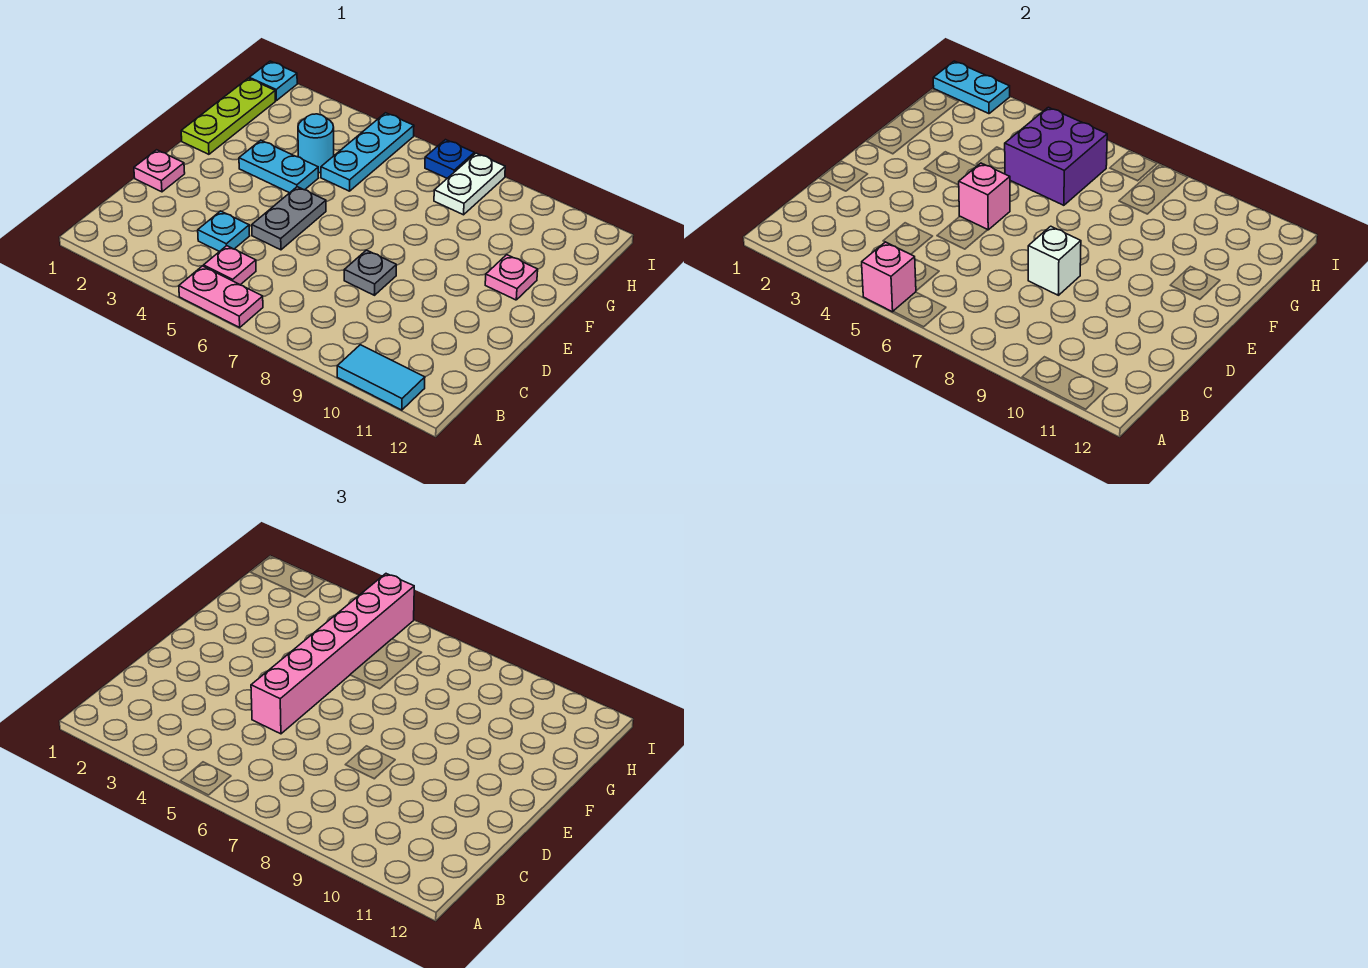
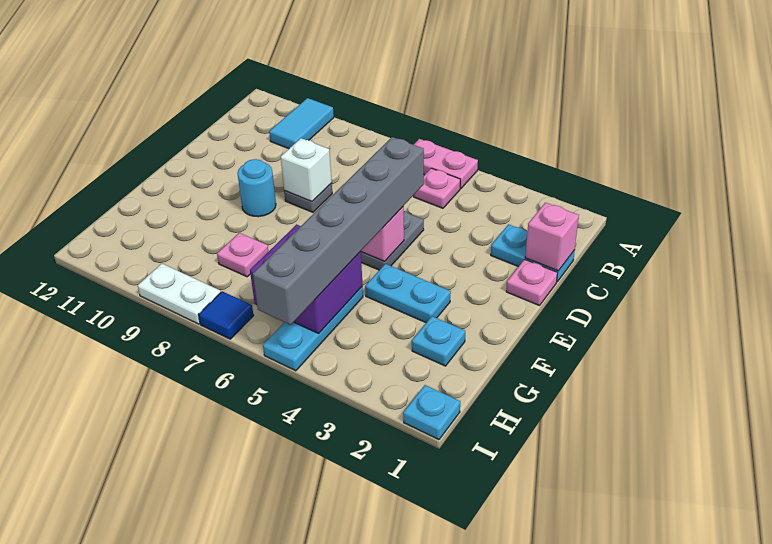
pink brick A5 level 2 -> pink brick C1 level 2
cyan tile A10:A11 level 1 -> cyan tile A10:B10 level 1
cyan plate C4 level 1 -> cyan plate G2 level 1
pink brick D5:I5 level 3 -> grey brick D5:I5 level 3
lime plate F1:H1 level 1 -> none
pink plate F11 level 1 -> pink plate G8 level 1
cyan round brick G4 level 1 -> cyan round brick E9 level 1
white plate H8:I8 level 1 -> white plate I8:I9 level 1
cyan plate I1:I2 level 2 -> cyan plate C1:C2 level 1
blue plate I7 level 1 -> blue tile I7 level 1

